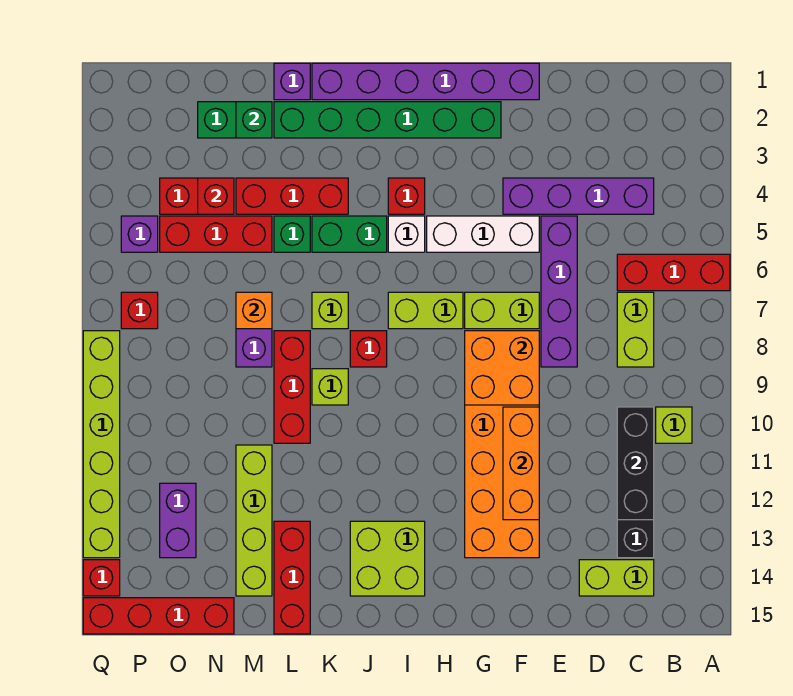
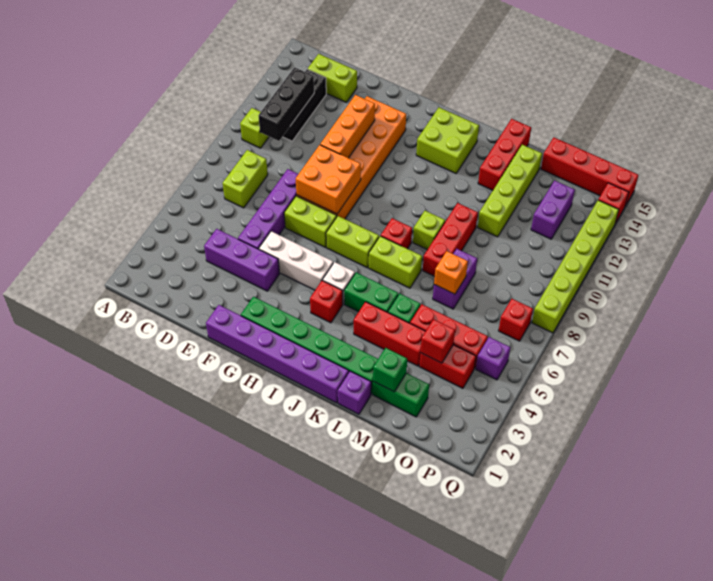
red brick A6:C6 level 1 -> none
purple brick C4:F4 level 1 -> purple brick D4:F4 level 1
lime brick K7 level 1 -> lime brick J7:K7 level 1

